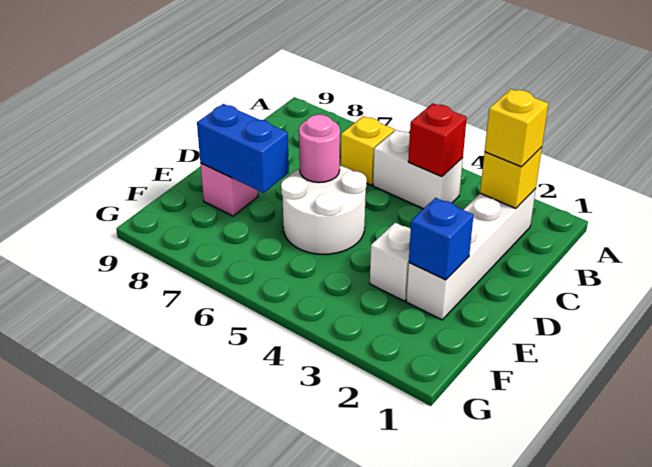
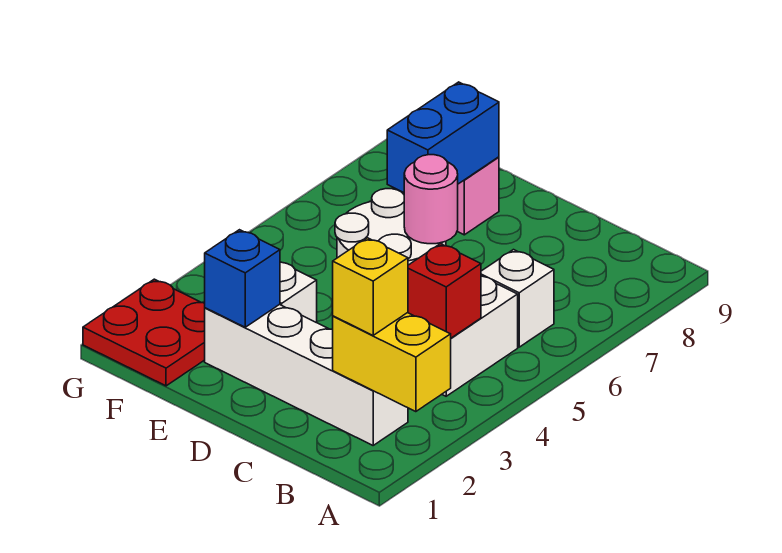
yellow brick B2 level 2 -> yellow brick A2:B2 level 2
yellow brick B6 level 1 -> white brick B6 level 1
none -> red plate F1:G2 level 1

